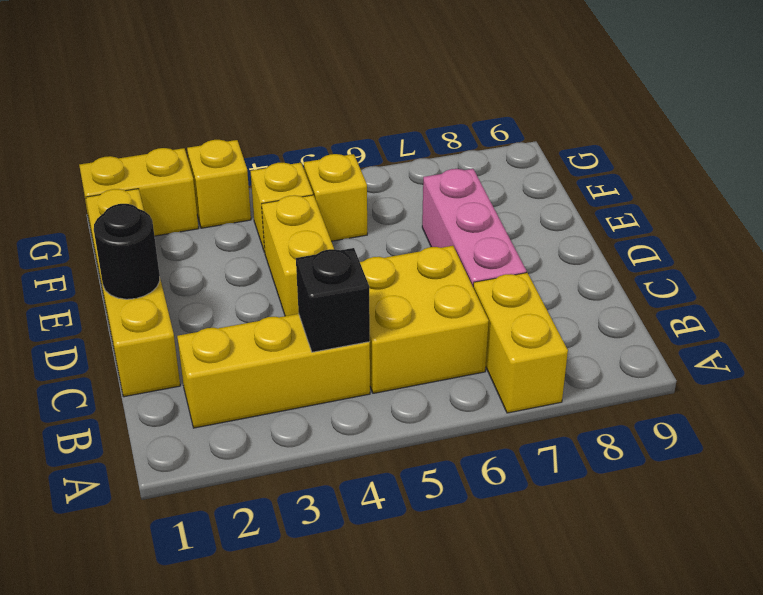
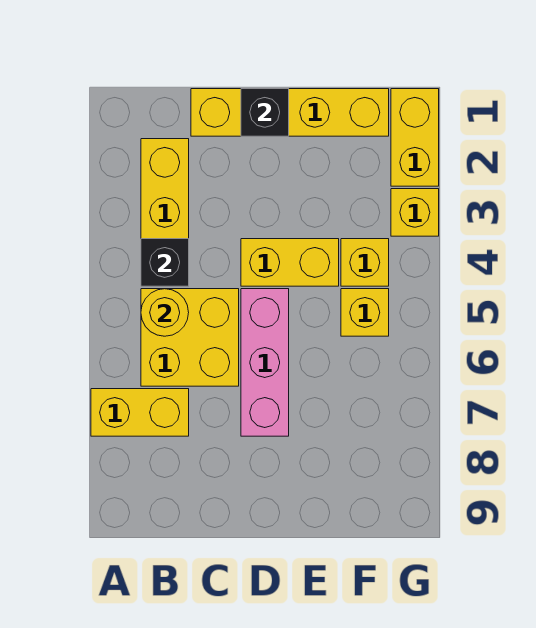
none -> yellow round brick B5 level 2
pink brick C7:E7 level 1 -> pink brick D5:D7 level 1
black round brick D1 level 2 -> black brick D1 level 2

